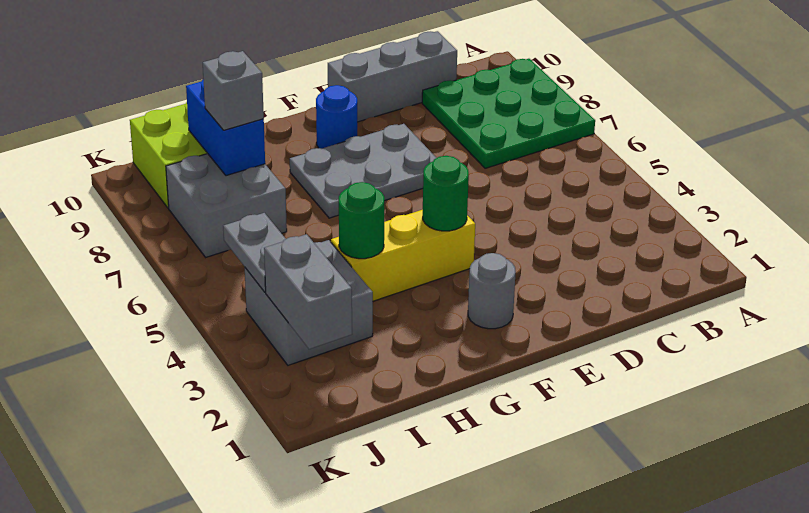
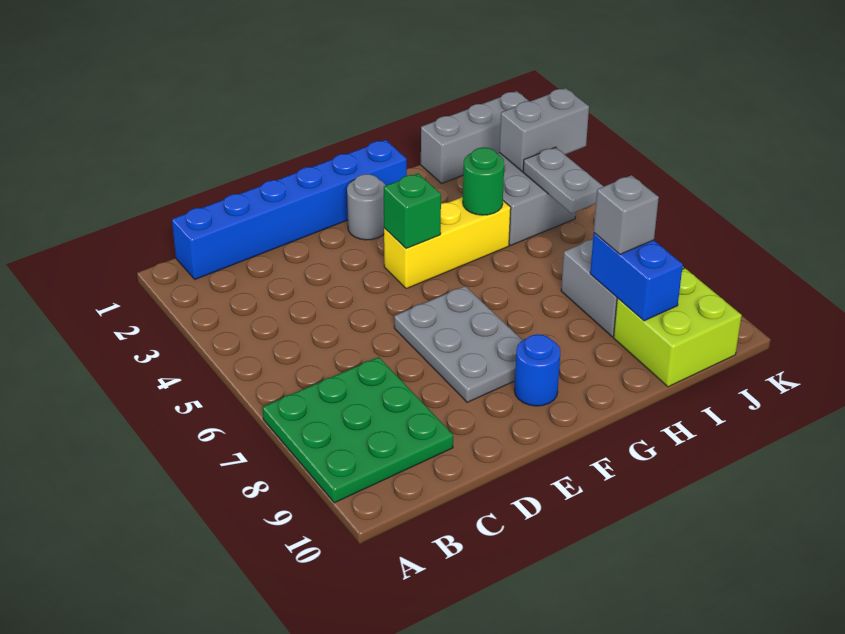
none -> blue brick B1:G1 level 1
grey brick C10:E10 level 1 -> grey brick I1:K1 level 1
grey plate E7:G8 level 1 -> grey plate E6:F8 level 1
green round brick F4 level 2 -> green brick F4 level 2
grey brick J2:J3 level 2 -> grey brick J3:K3 level 2

